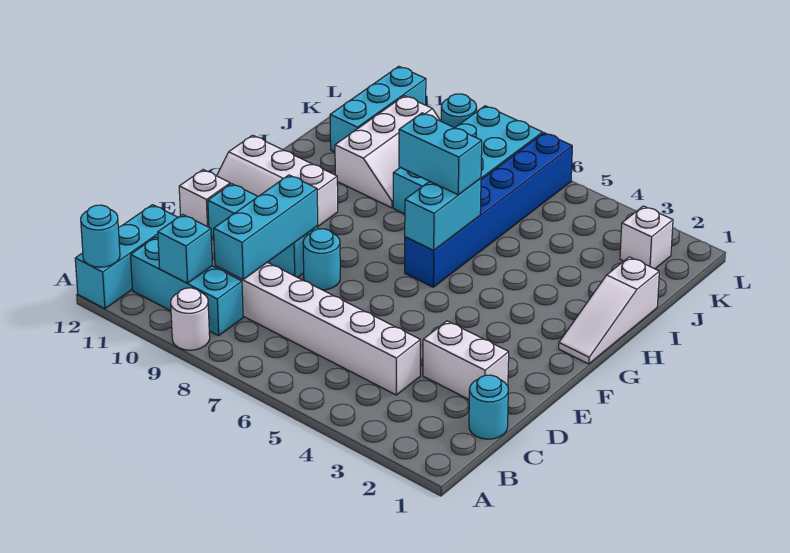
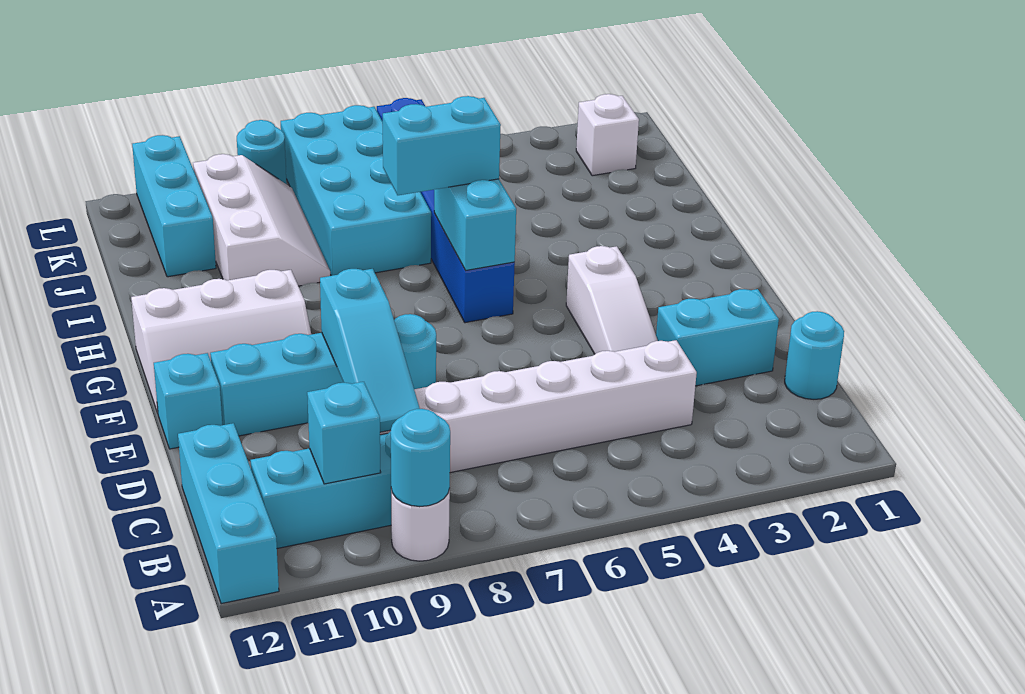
cyan round brick A12 level 2 -> cyan round brick A9 level 2
cyan brick C9:E9 level 2 -> cyan slope C9:E9 level 2 top E
white brick D2:D3 level 1 -> cyan brick D2:D3 level 1
white brick E12 level 1 -> cyan brick E12 level 1
white slope G1:I1 level 1 top I -> white slope D4:F4 level 1 top F

